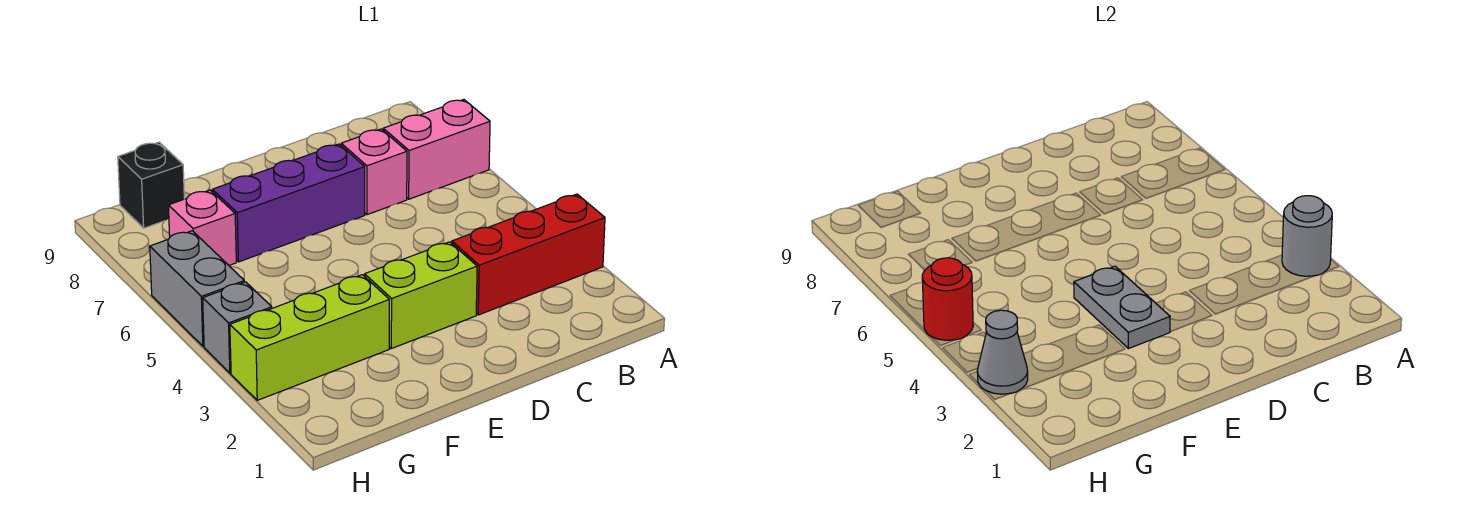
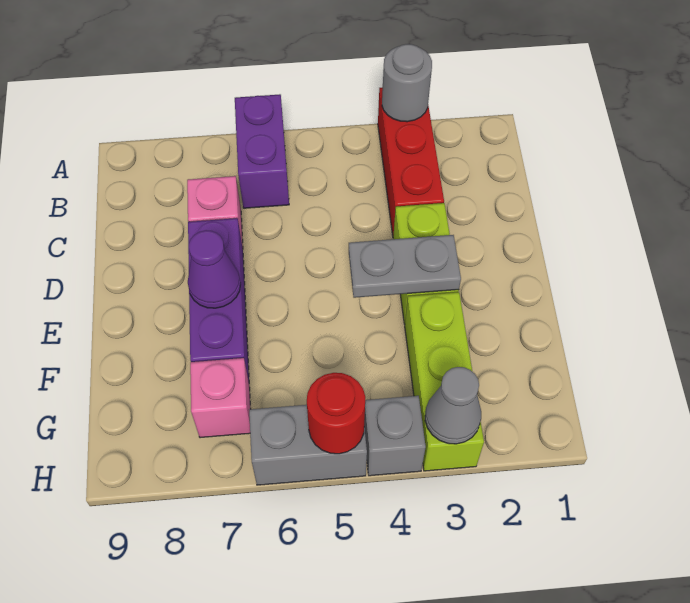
none -> purple brick A6:B6 level 1
pink brick A7:B7 level 1 -> none
none -> purple cone E7 level 2
black brick G9 level 1 -> none

